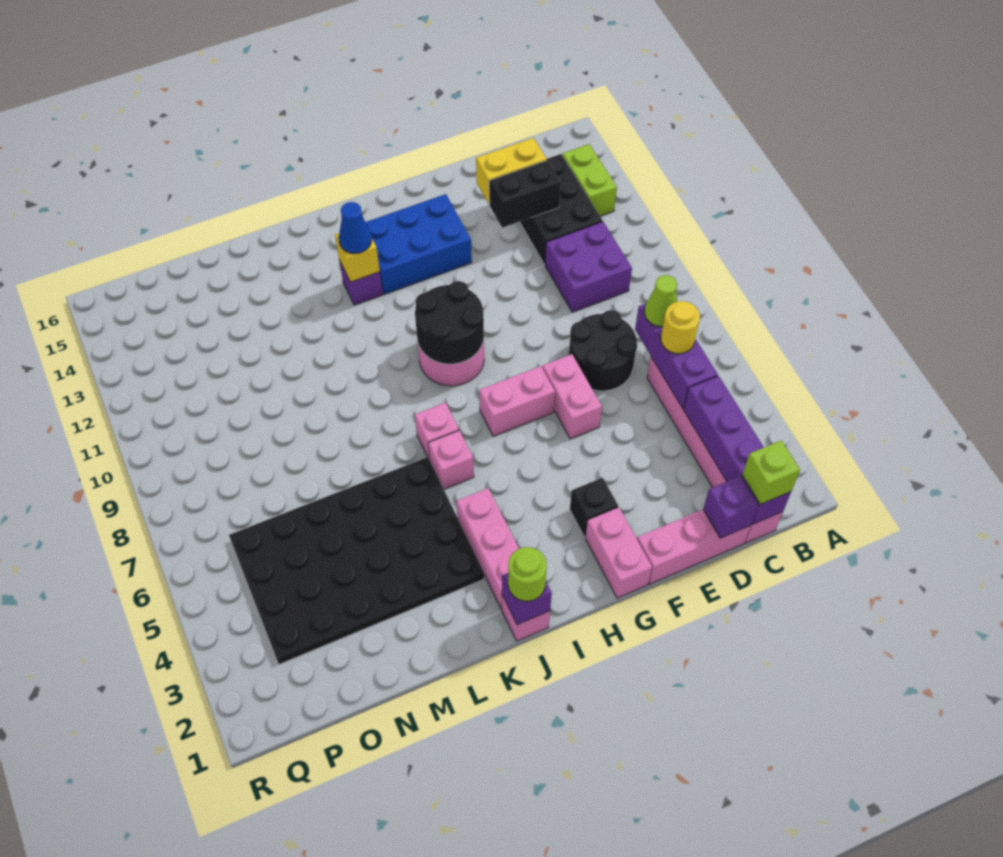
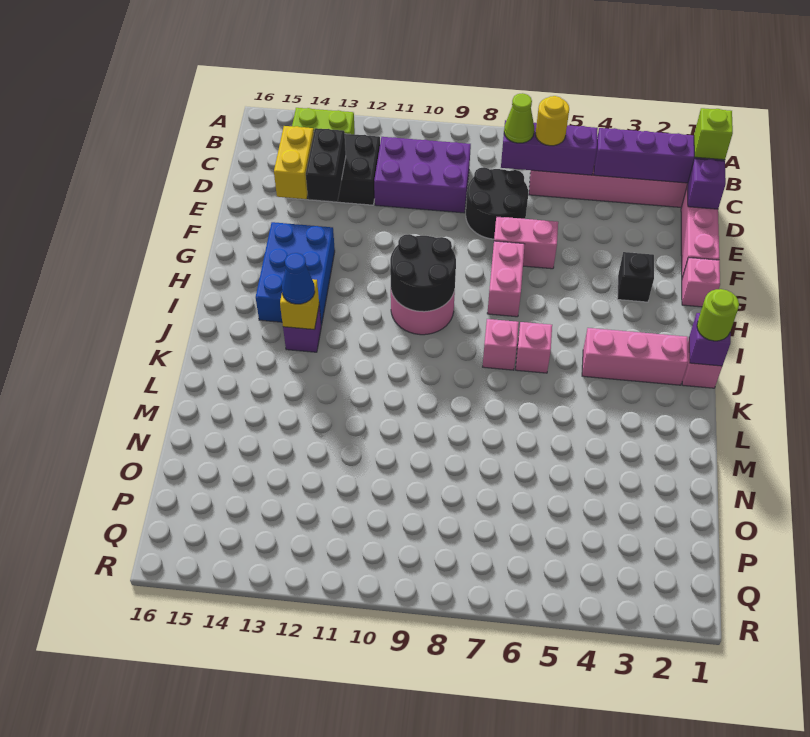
purple brick C10:D11 level 1 -> purple brick C9:D11 level 1
pink brick G1:G2 level 1 -> pink brick G1 level 1
black plate K3:P6 level 1 -> none

